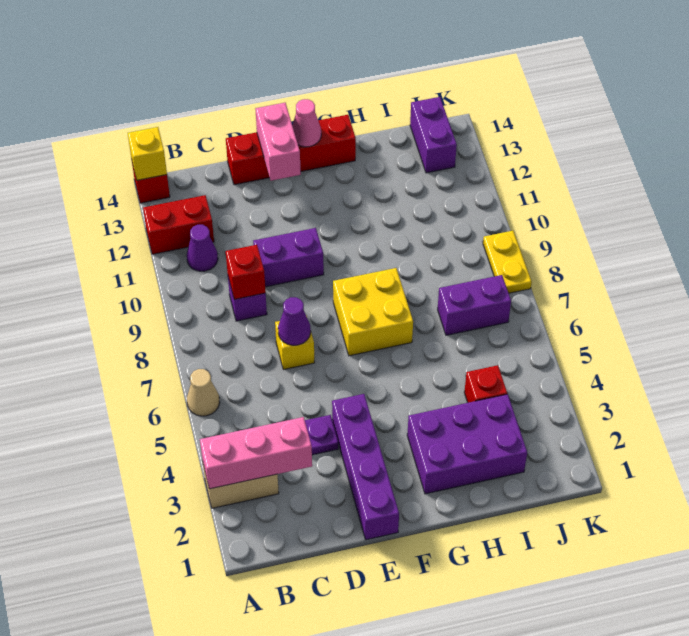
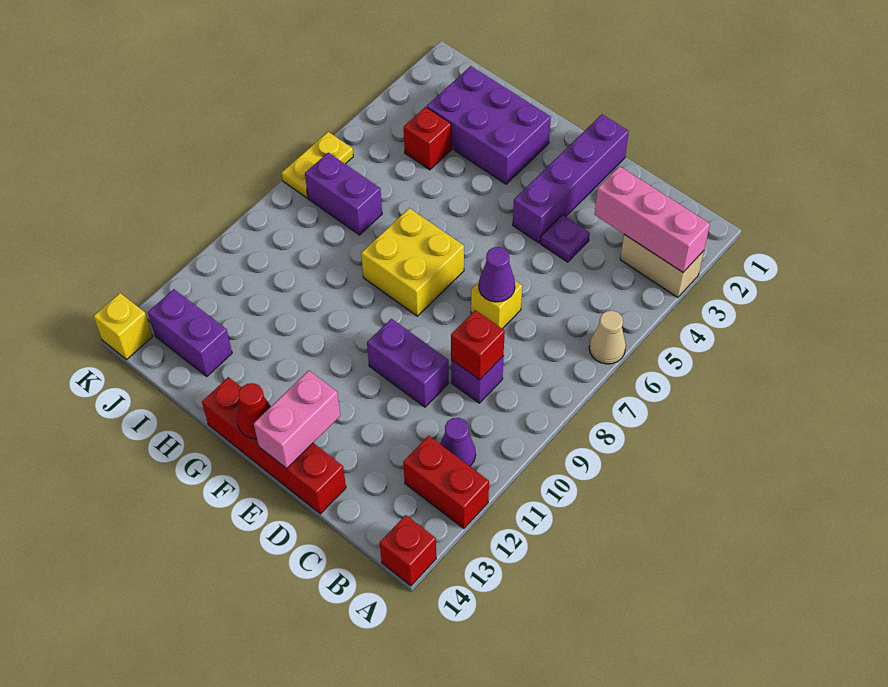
yellow brick A14 level 2 -> yellow brick K14 level 1
pink cone F14 level 2 -> red cone F14 level 2
purple brick J13:J14 level 1 -> purple brick I13:J13 level 1
yellow plate K8:K9 level 1 -> yellow plate K6:K7 level 1

